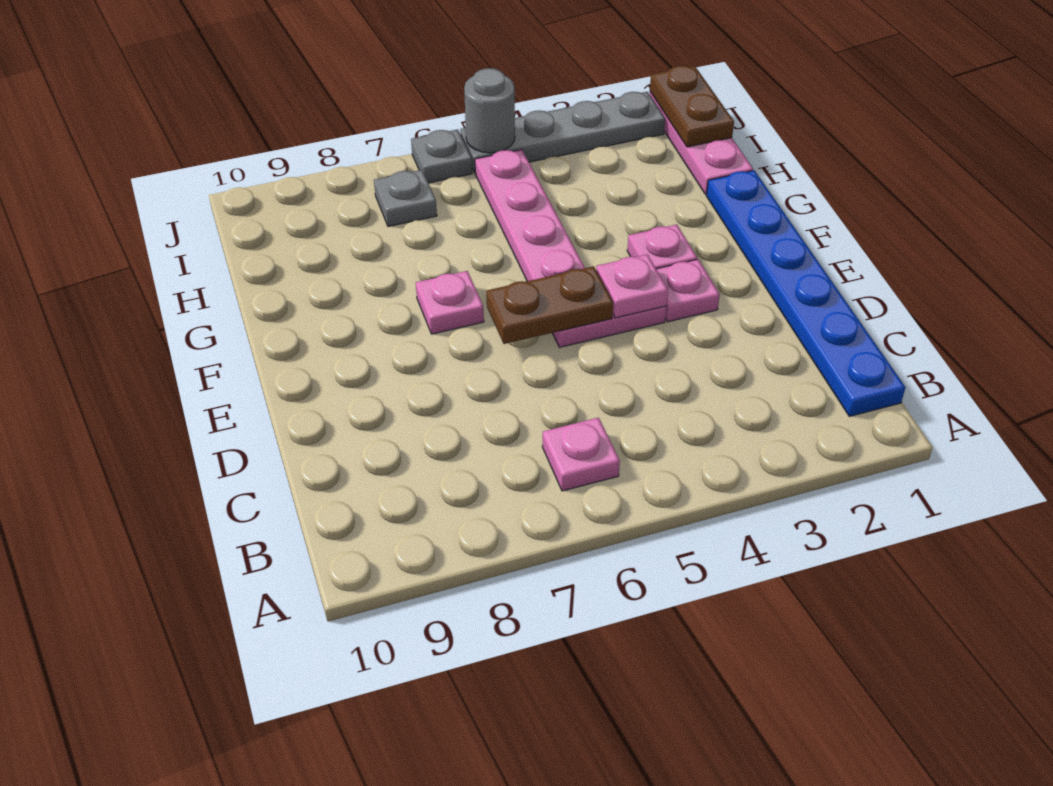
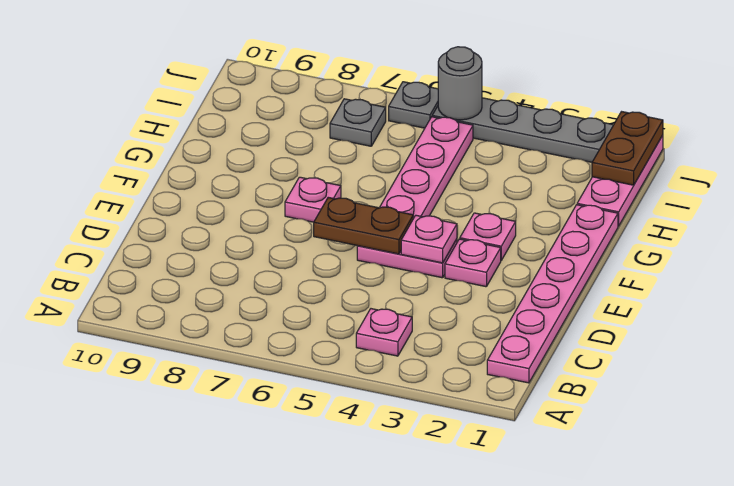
blue plate B1:G1 level 1 -> pink plate B1:G1 level 1
pink plate B6 level 1 -> pink plate B4 level 1

